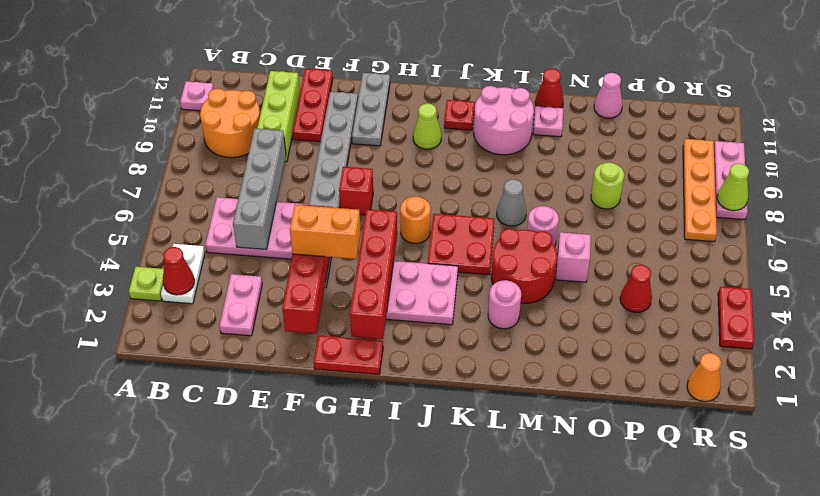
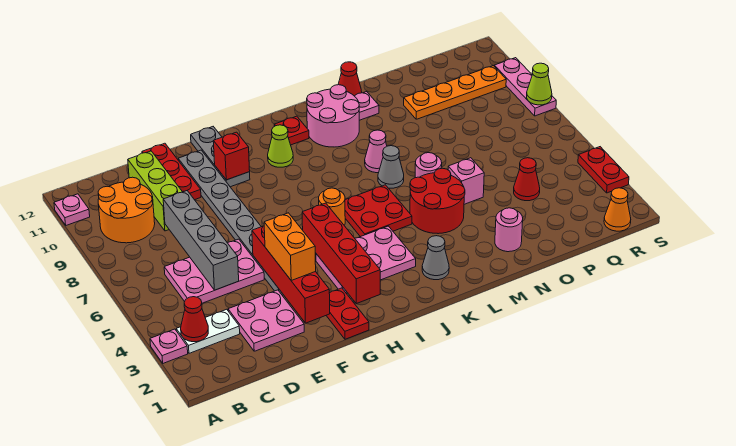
lime plate A3 level 1 -> pink plate A3 level 1
white plate B3:B4 level 1 -> white plate B3:C3 level 1
pink plate D2:D3 level 1 -> pink plate D2:E3 level 1
orange brick F4:G4 level 3 -> orange brick F3:F4 level 3
red plate G1:H1 level 1 -> red plate G1:G2 level 1
red brick G7 level 1 -> red brick G10 level 2
none -> grey cone K2 level 1
pink round brick L3 level 1 -> pink round brick N2 level 1
lime round brick O8 level 1 -> none
pink cone O12 level 1 -> pink cone L8 level 1
orange plate R7:R10 level 1 -> orange plate O10:R10 level 1

